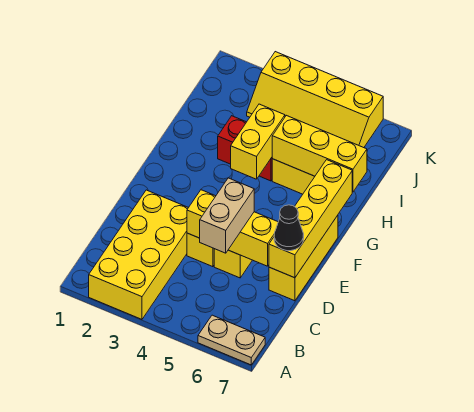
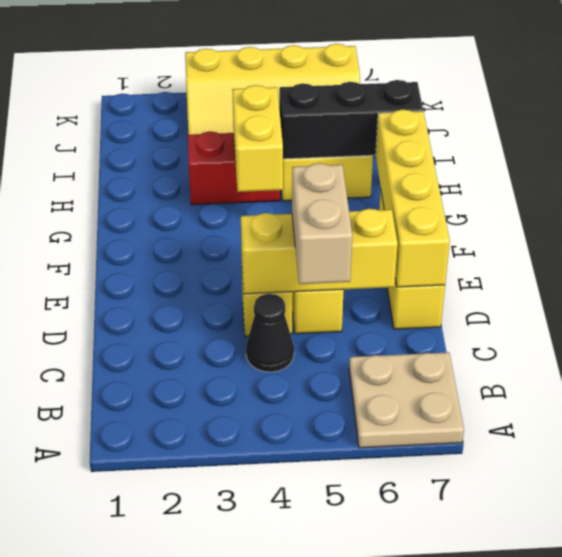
yellow brick A2:D3 level 1 -> none
tan plate A6:A7 level 1 -> tan plate A6:B7 level 1
black cone D7 level 3 -> black cone C4 level 1
yellow brick H5:H7 level 2 -> black brick H5:H7 level 2

